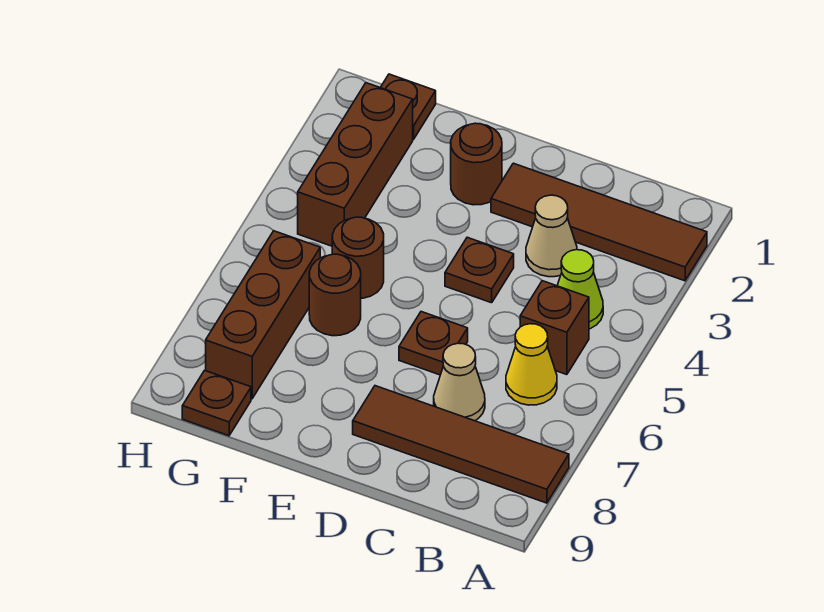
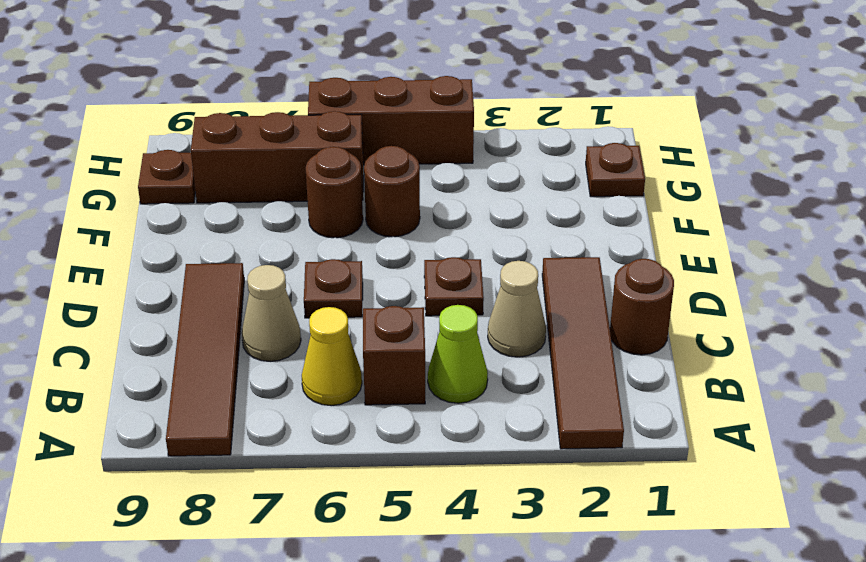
brown round brick E2 level 1 -> brown round brick C1 level 1
brown brick G2:G4 level 1 -> brown brick H4:H6 level 1

